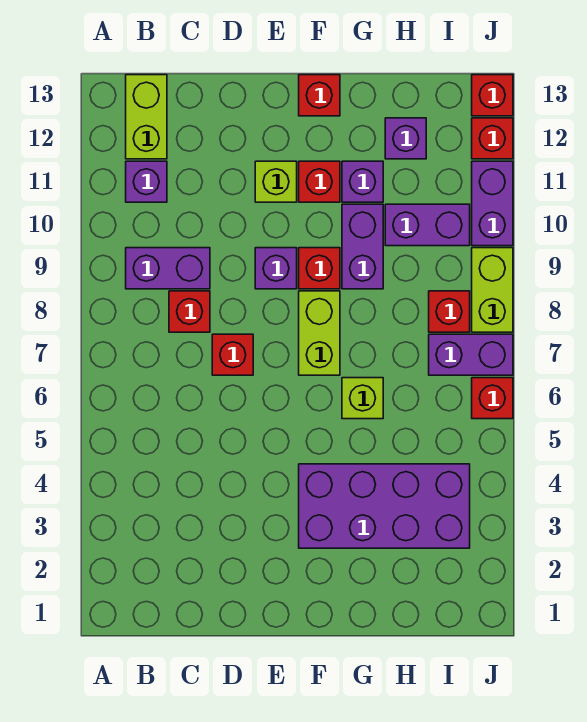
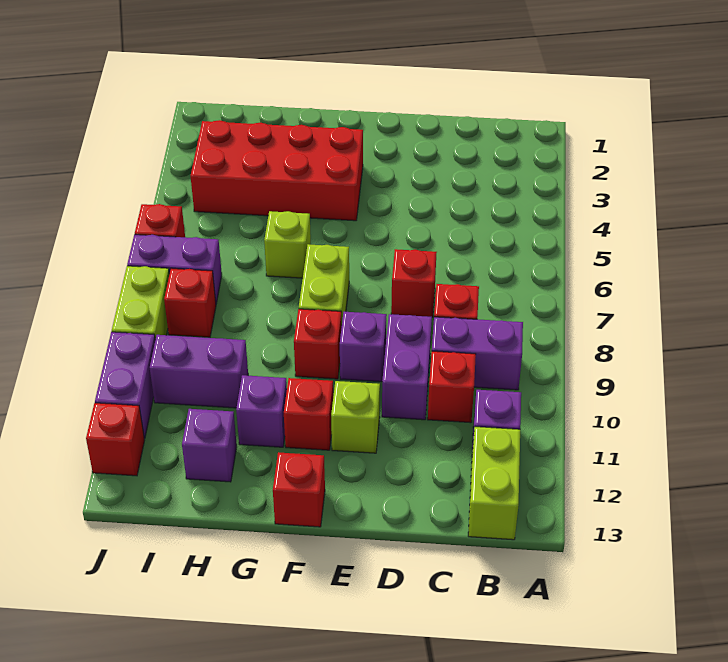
purple brick F3:I4 level 1 -> red brick F3:I4 level 1
purple brick G9:G10 level 1 -> purple brick D9:D10 level 1
red brick J13 level 1 -> red brick C10 level 1

